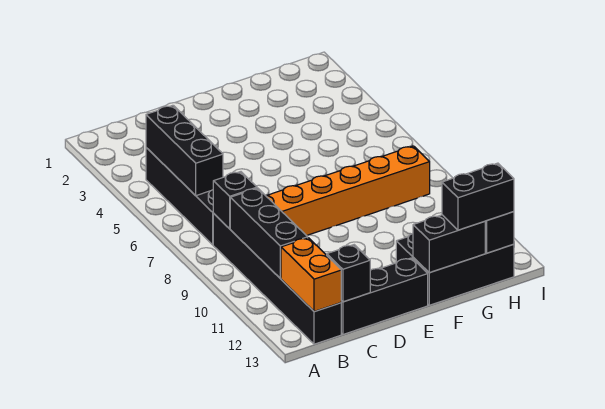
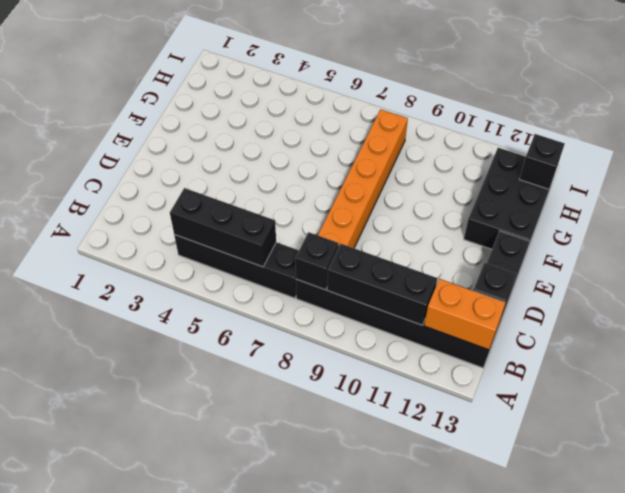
black brick F13:G13 level 2 -> none
black brick G13:H13 level 3 -> none

